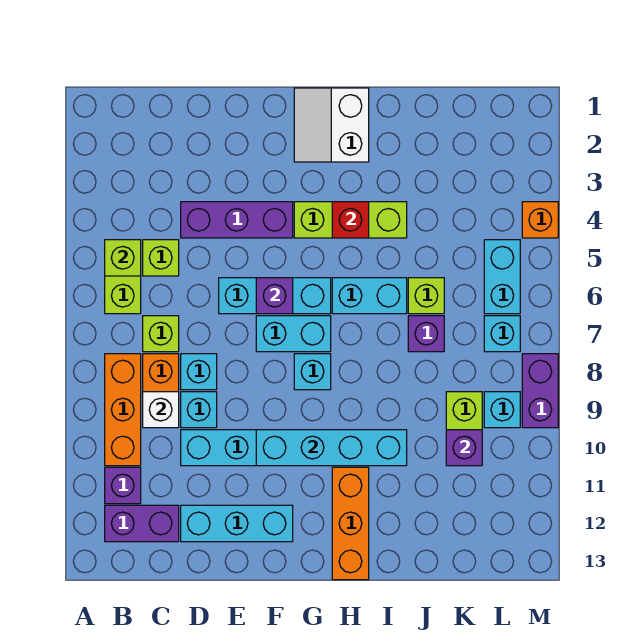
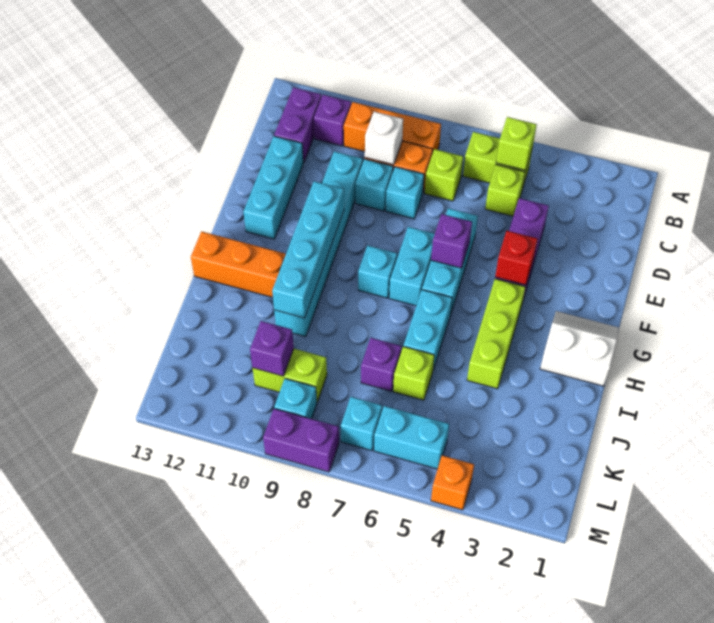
red brick H4 level 2 -> red brick F4 level 2

